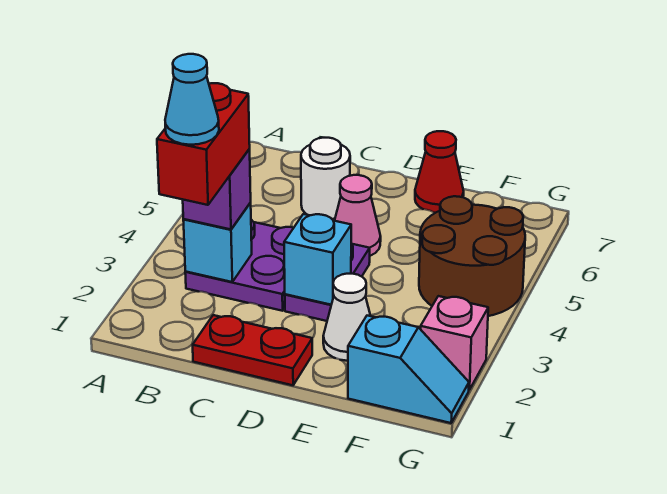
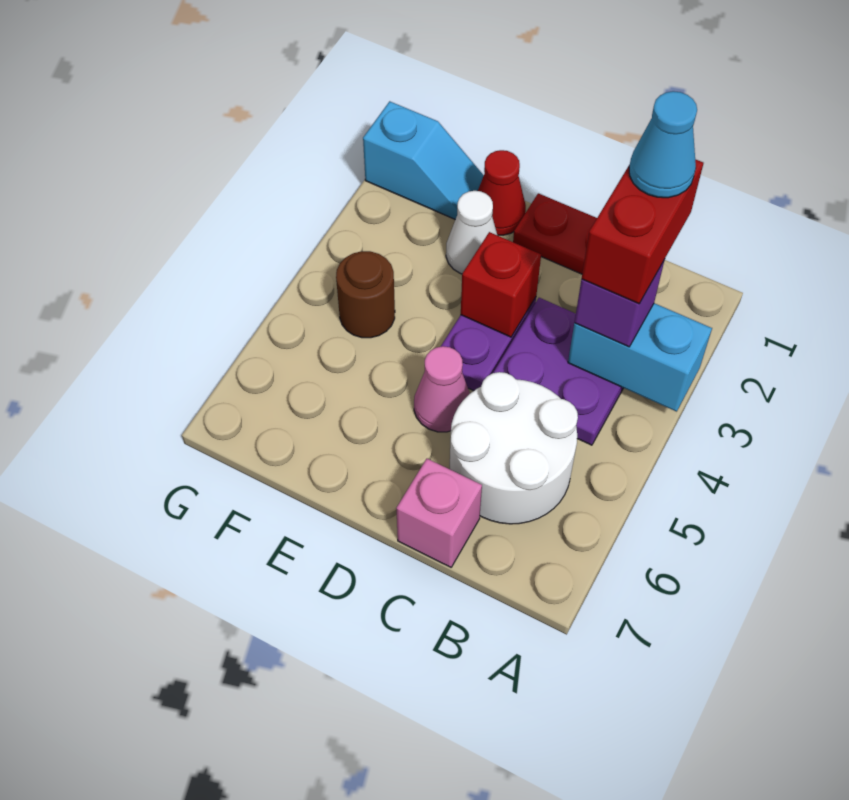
cyan brick B3 level 2 -> cyan brick A3:B3 level 2
white round brick C6 level 1 -> white round brick B5:C6 level 1
cyan brick D3 level 2 -> red brick D3 level 2
red cone E7 level 1 -> red cone E1 level 1
cyan slope F1:G1 level 1 top F -> cyan slope F1:G1 level 1 top G
brown round brick F4:G5 level 1 -> brown round brick F4 level 1
pink brick G2 level 1 -> pink brick C7 level 1

